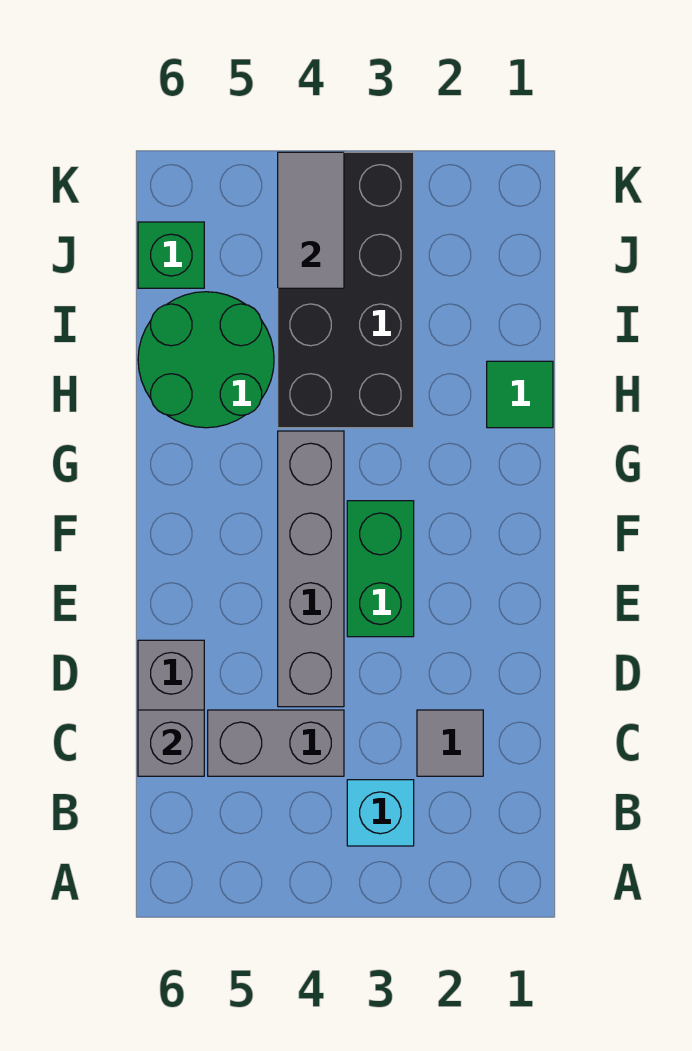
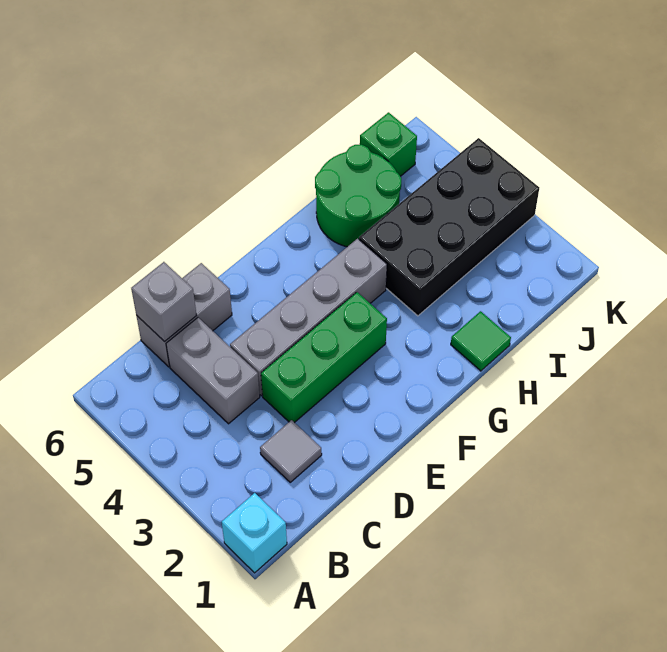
cyan brick B3 level 1 -> cyan brick A1 level 1
green brick E3:F3 level 1 -> green brick D3:F3 level 1
grey tile J4:K4 level 2 -> none

